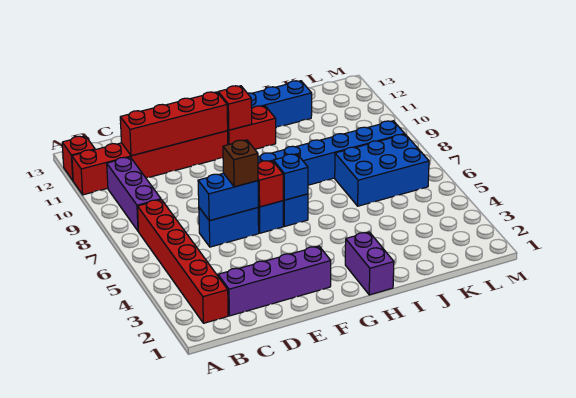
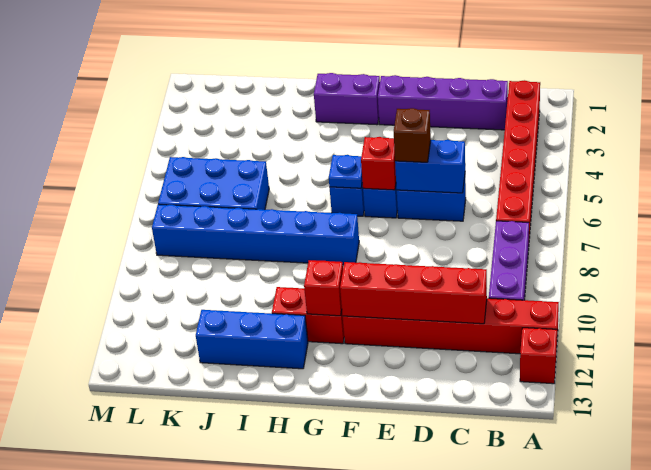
blue brick G6 level 2 -> blue plate G6 level 2
purple brick H1:H2 level 1 -> purple brick G2:H2 level 1

